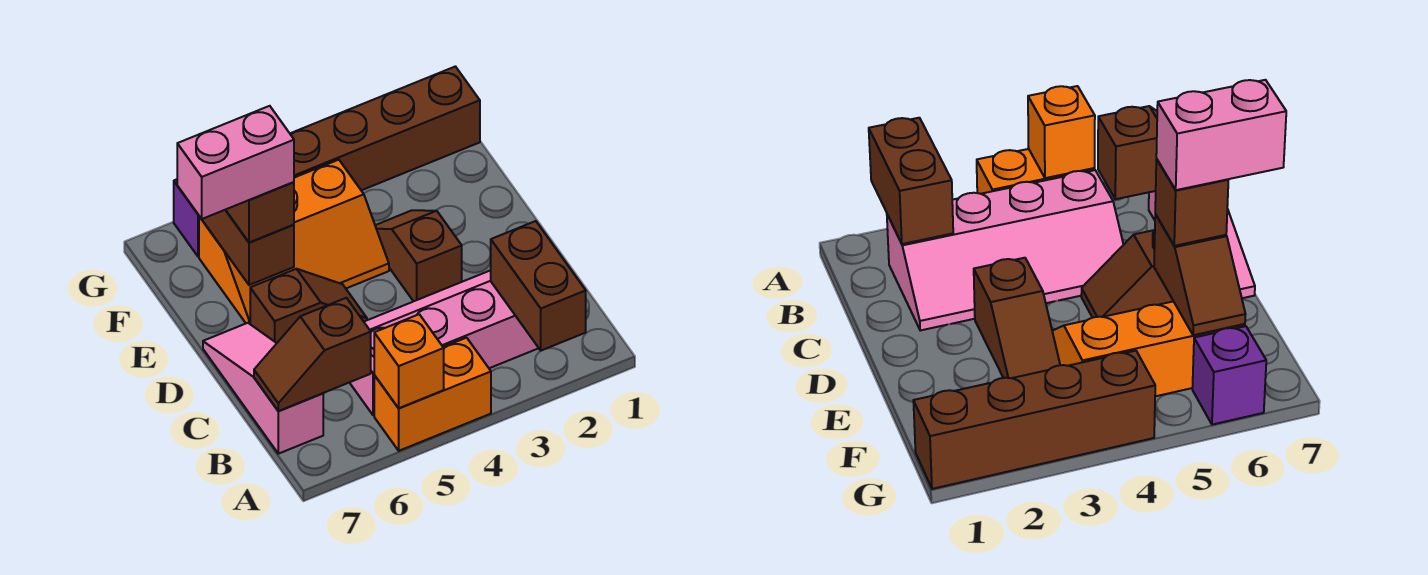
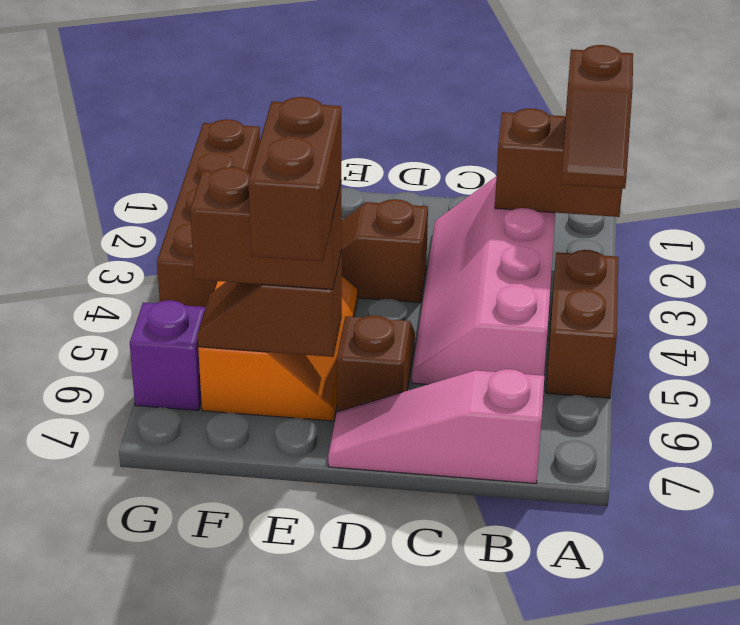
orange brick A4:A5 level 1 -> brown brick A4:A5 level 1
orange brick A5 level 2 -> none
brown slope B6:B7 level 2 top 6 -> brown slope A2:A3 level 3 top 2
brown brick E6 level 3 -> brown brick E6:F6 level 3
pink brick E6:E7 level 4 -> brown brick E6:E7 level 4

